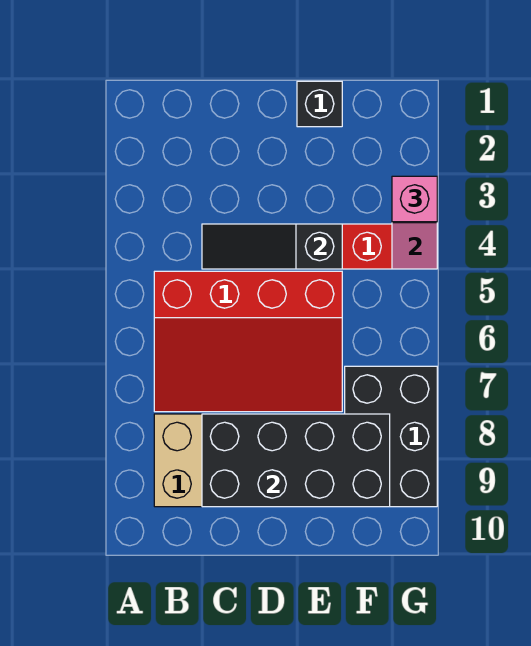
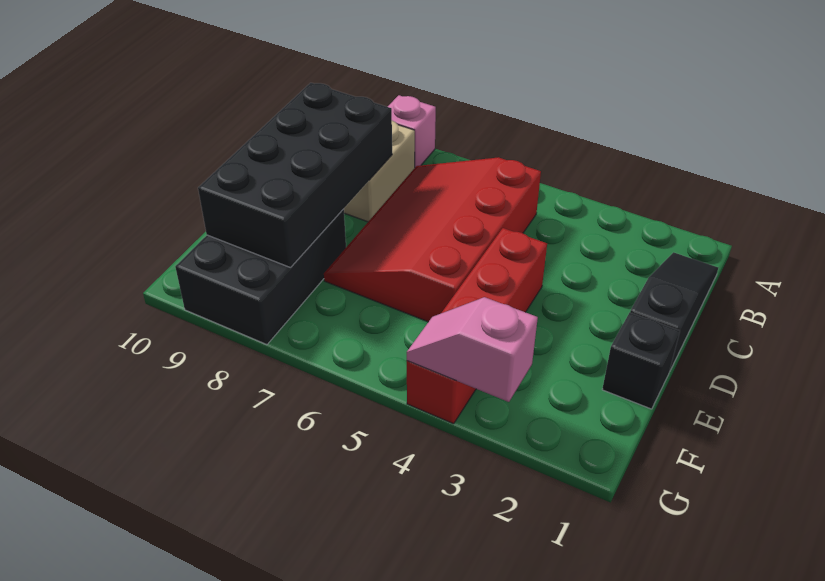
black slope C4:E4 level 2 top E -> black slope B1:D1 level 1 top D
black brick F7:G9 level 1 -> black brick E8:G9 level 1
pink brick G3 level 3 -> pink brick A8 level 1

